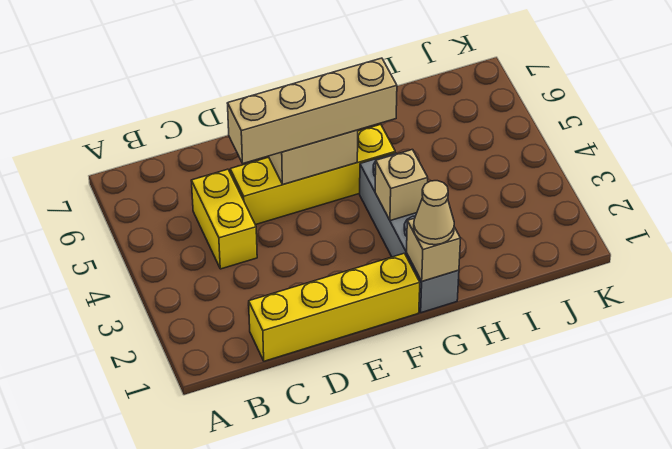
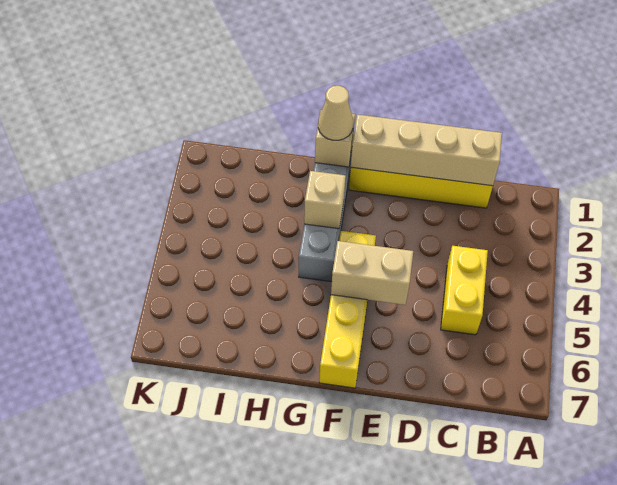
yellow brick D5:G5 level 1 -> yellow brick F4:F7 level 1
tan brick D5:G5 level 3 -> tan brick C1:F1 level 2

